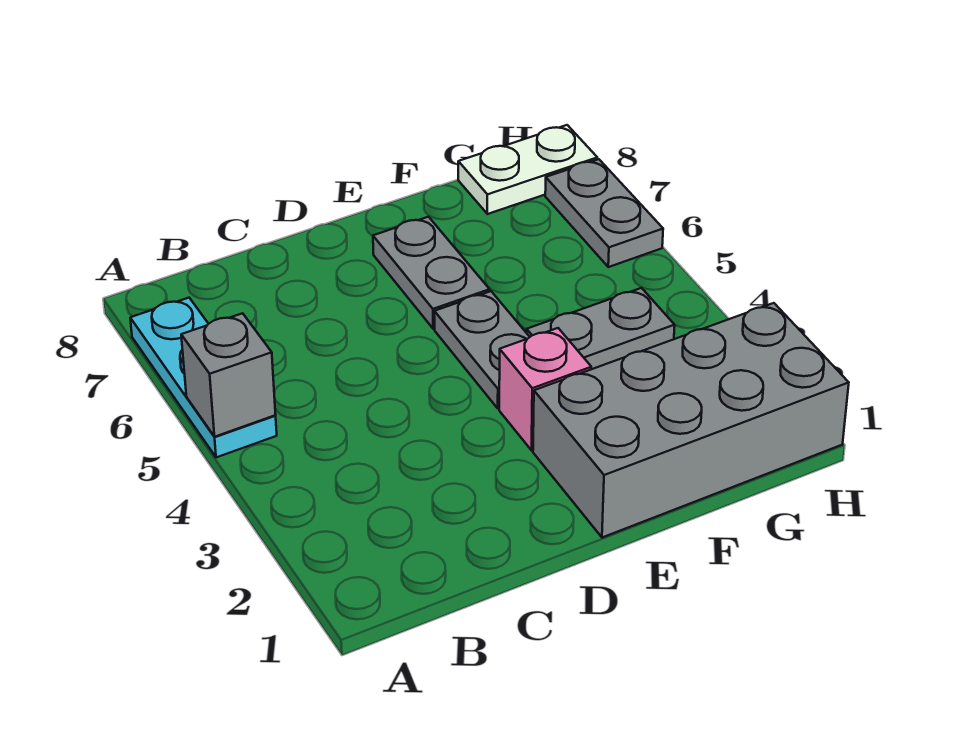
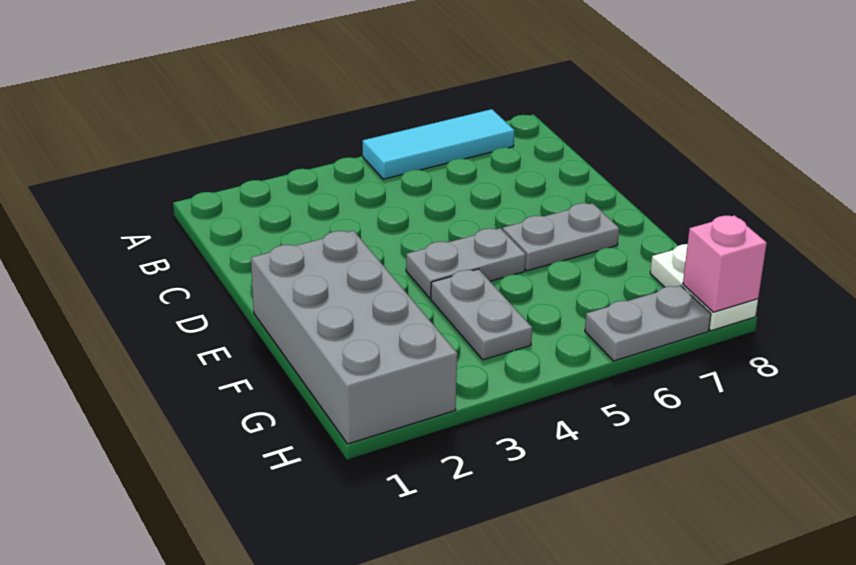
cyan plate A5:A7 level 1 -> cyan tile A5:A7 level 1
grey brick A5 level 2 -> none
pink brick E3 level 1 -> pink brick H8 level 2

